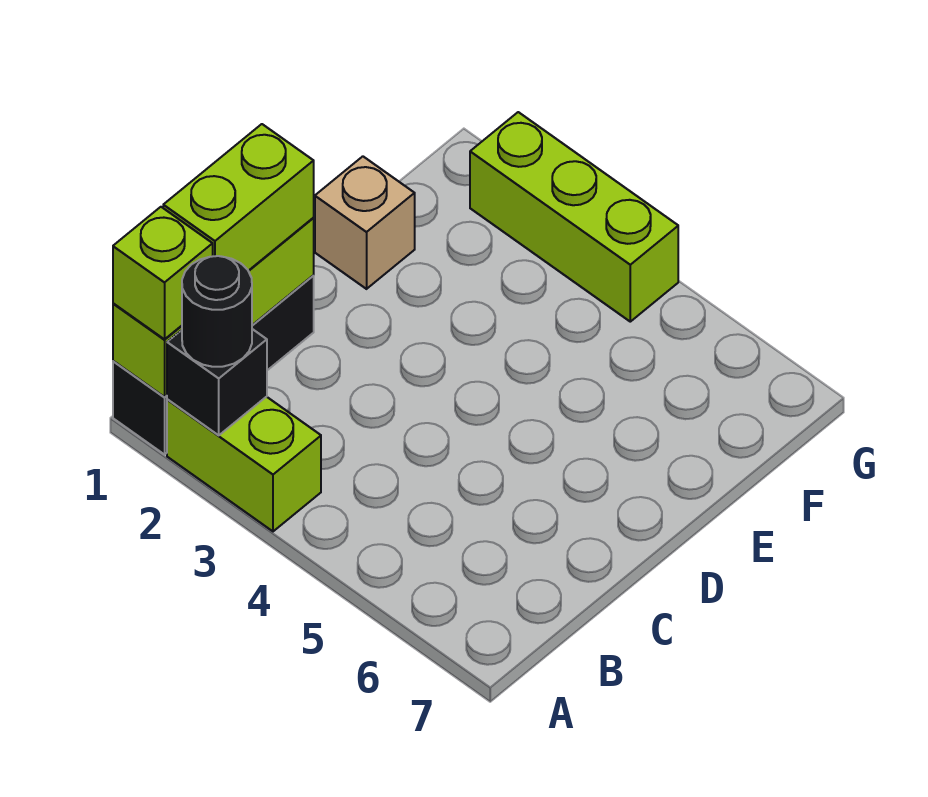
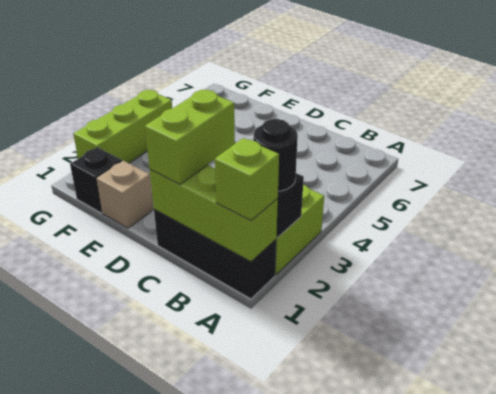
lime brick B1:C1 level 3 -> lime brick C1:C2 level 3
none -> black brick F1 level 1

